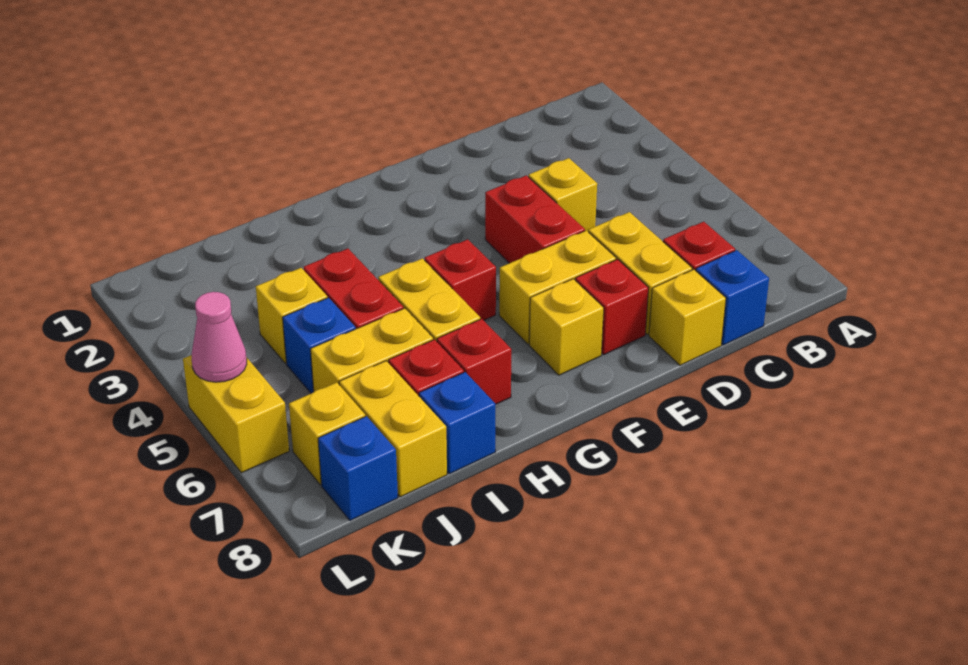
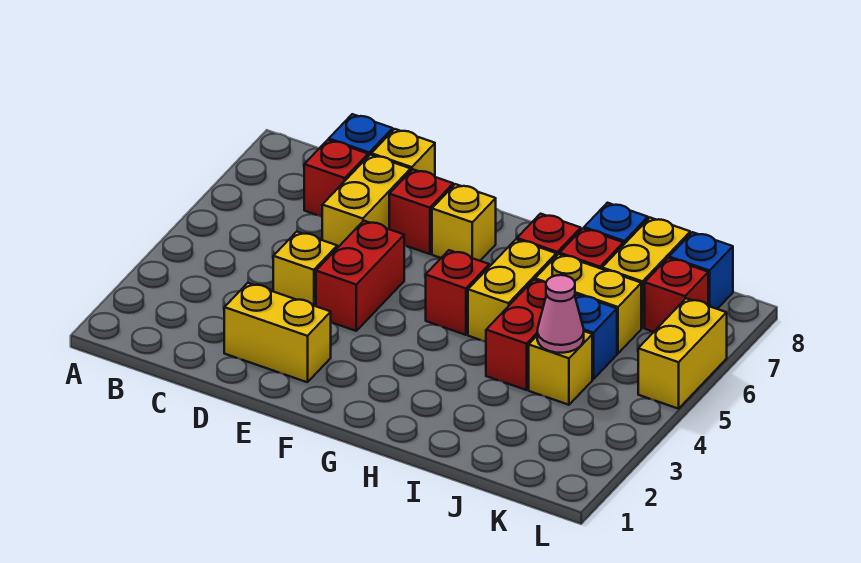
yellow brick E6:F6 level 1 -> yellow brick D2:E2 level 1
yellow brick K7 level 1 -> red brick K7 level 1
pink cone L5 level 2 -> pink cone J4 level 2

